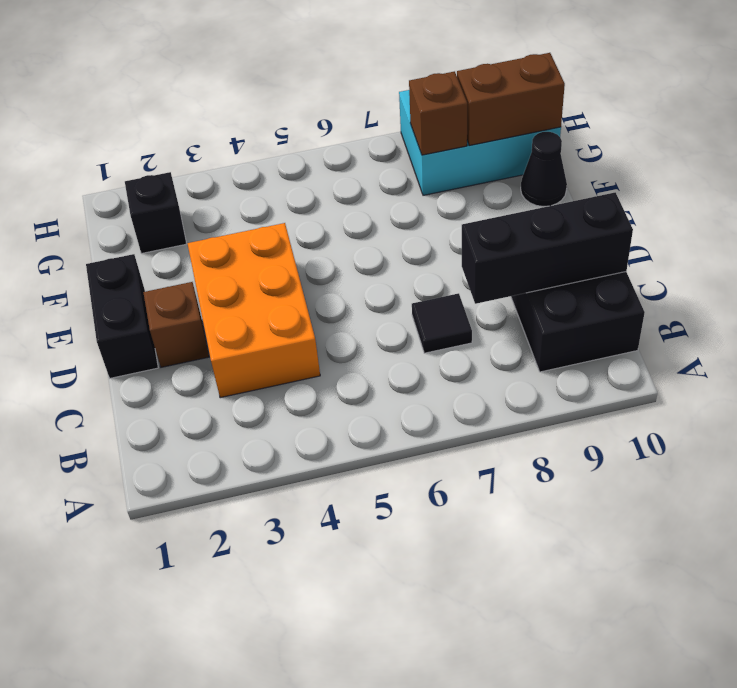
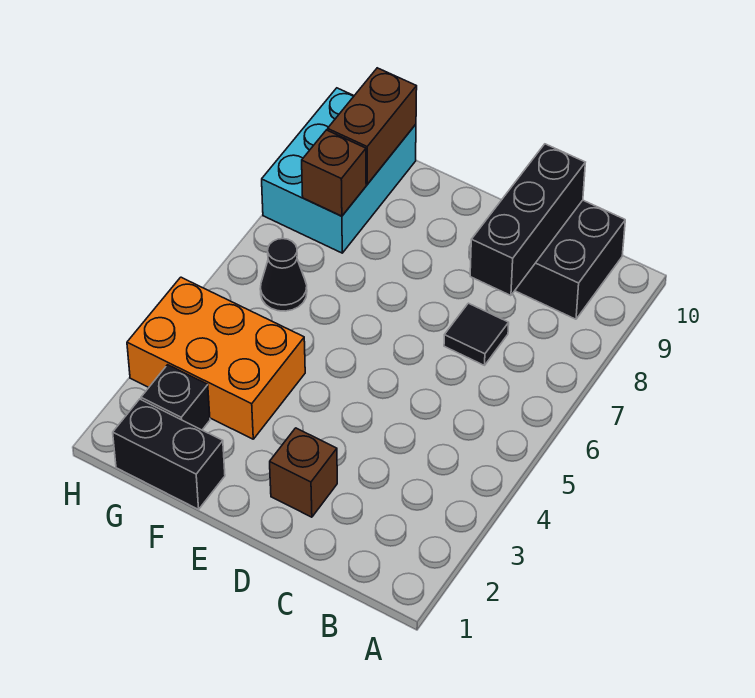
orange brick C3:E4 level 1 -> orange brick F3:H4 level 1
black brick D1:E1 level 1 -> black brick F1:G1 level 1
black cone F10 level 1 -> black cone G6 level 1

